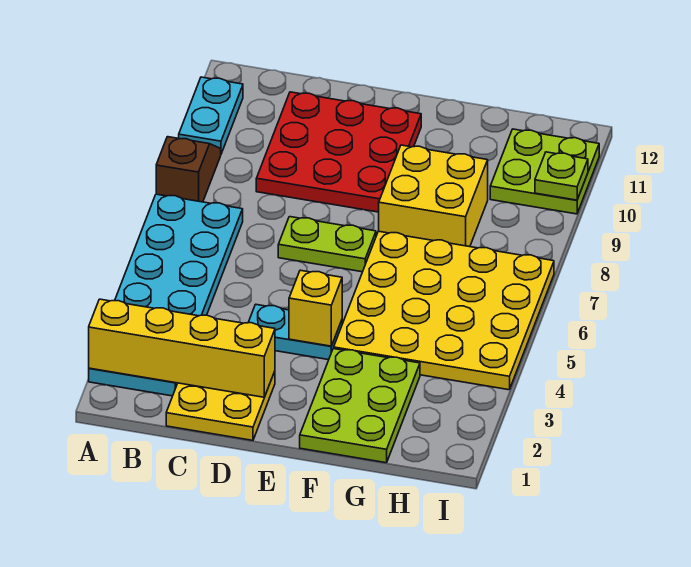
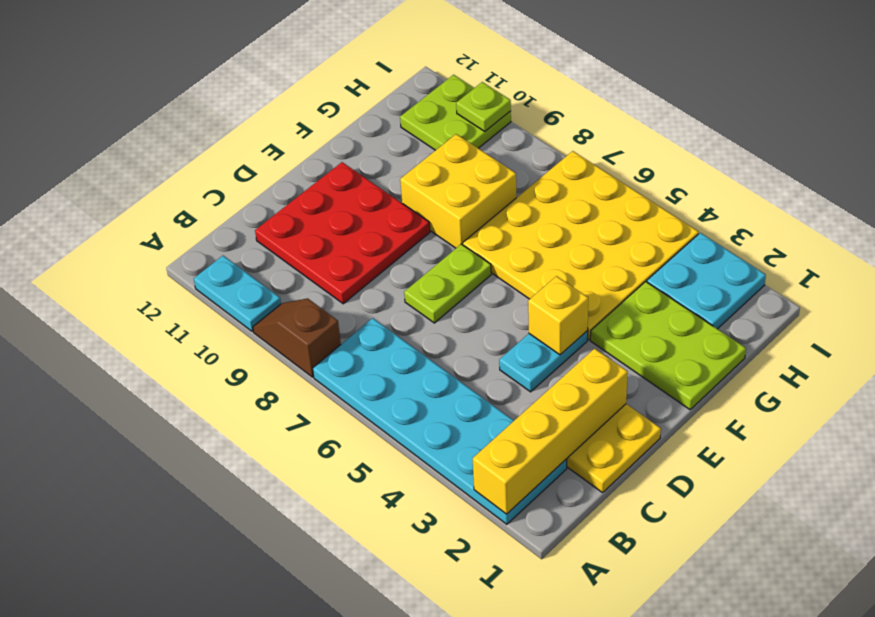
none -> cyan plate H2:I3 level 1

